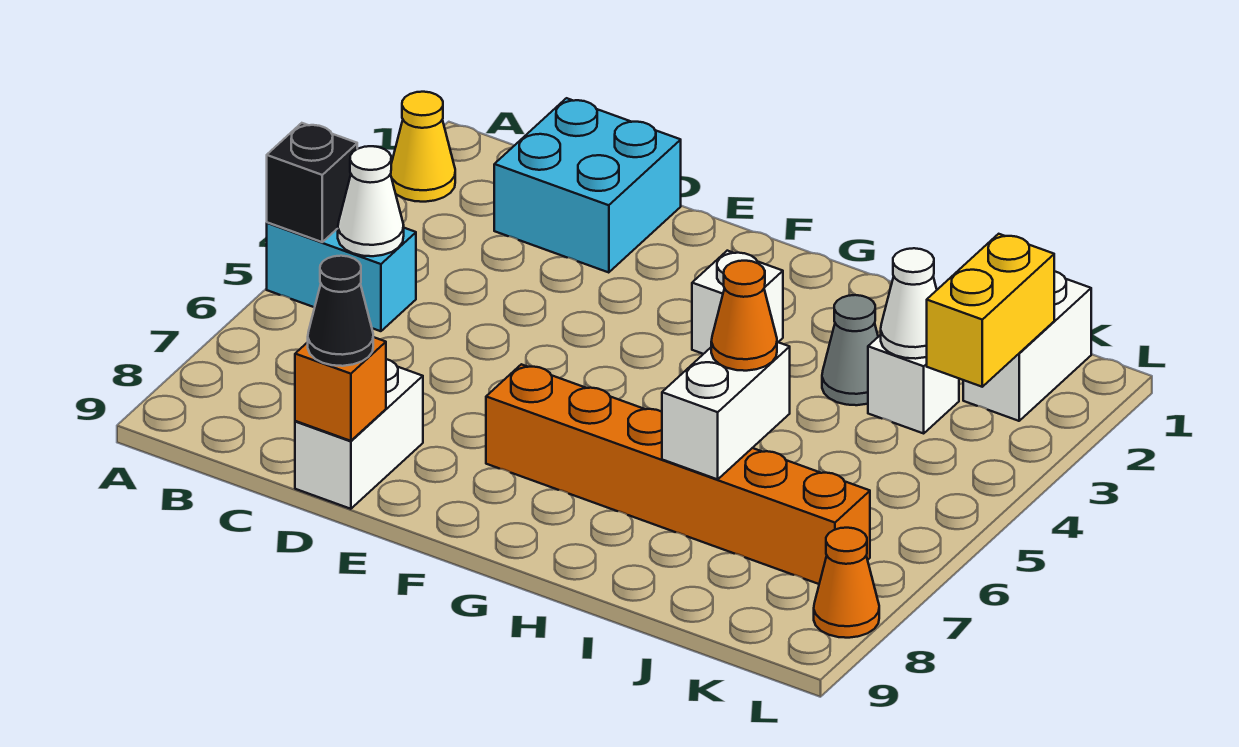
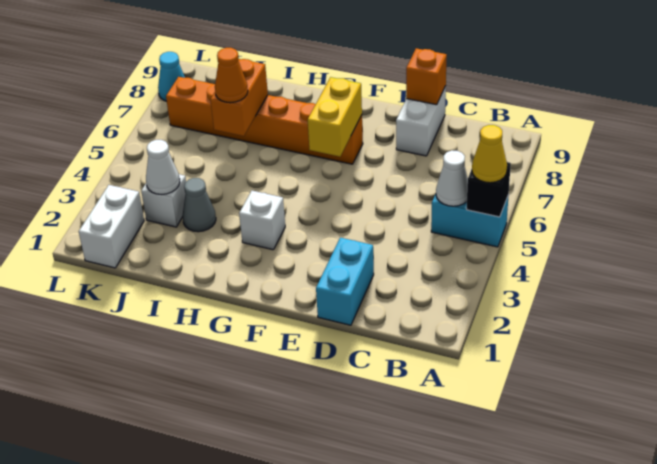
yellow cone A2 level 1 -> yellow cone A5 level 3
cyan brick C1:D2 level 1 -> cyan brick D1:D2 level 1
black cone D9 level 3 -> none
white brick I6:I7 level 2 -> orange brick I6:I7 level 2
yellow brick K2:K3 level 2 -> yellow brick F6:F7 level 2
orange cone L8 level 1 -> cyan cone L8 level 1

